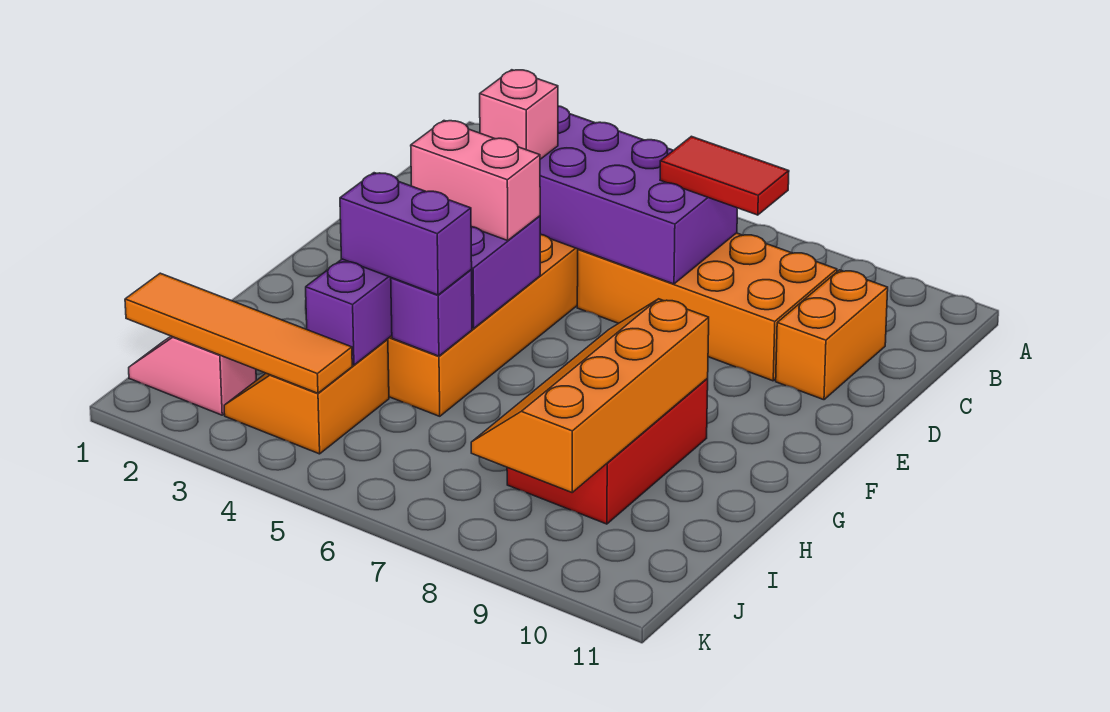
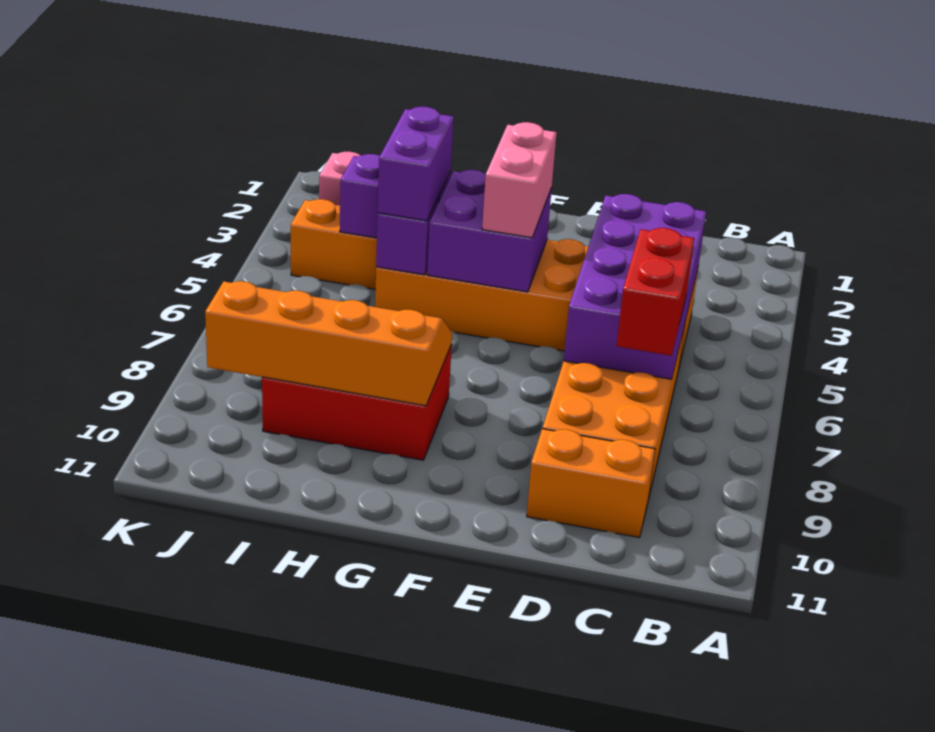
red tile C7:C8 level 3 -> red brick C7:C8 level 3
pink brick D4 level 3 -> none
orange tile J1:J4 level 2 -> none

